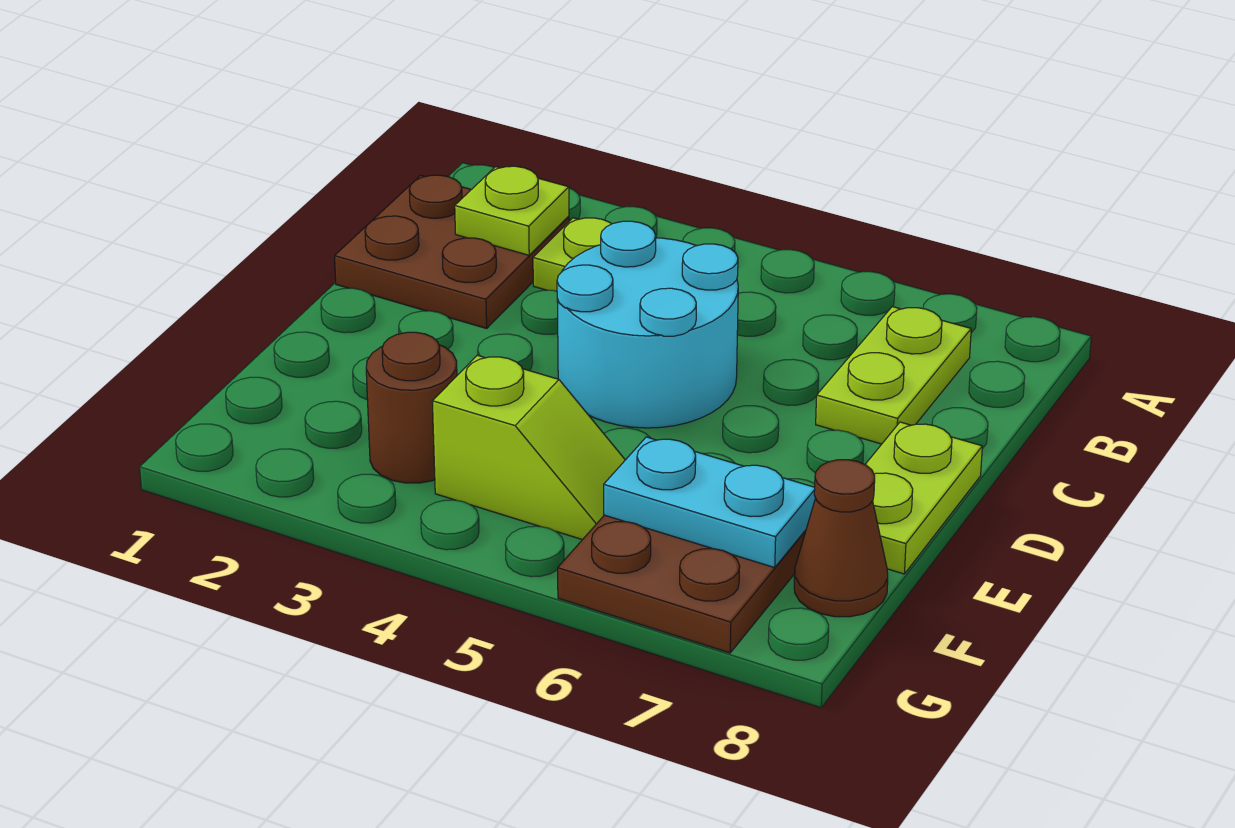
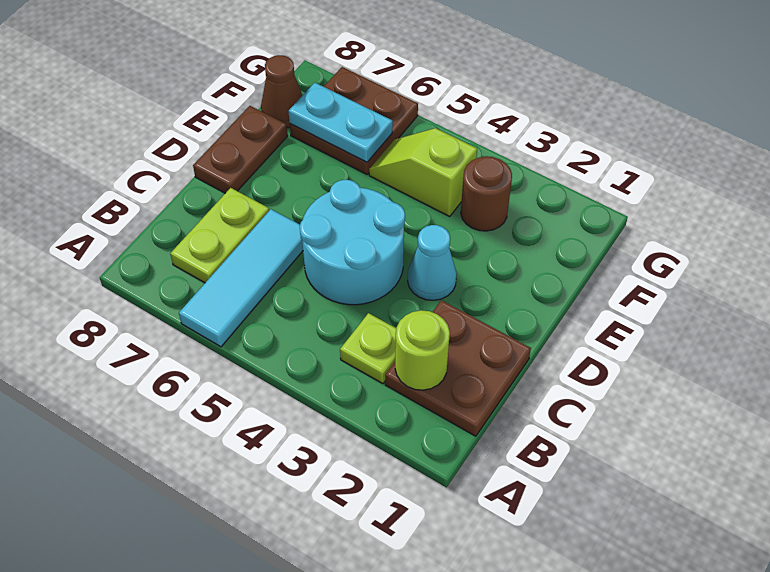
none -> cyan tile A6:C6 level 1
lime plate B2 level 2 -> lime round brick B2 level 2
none -> cyan cone D3 level 1
lime plate D8:E8 level 1 -> brown plate D8:E8 level 1

